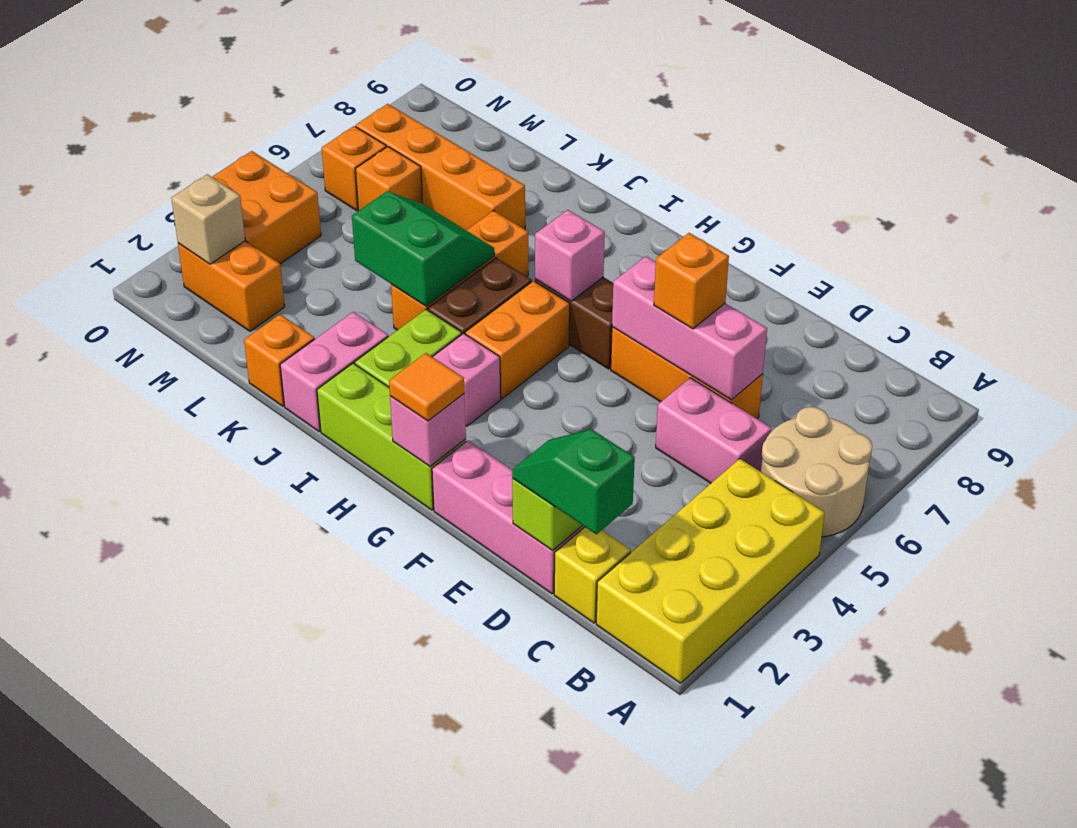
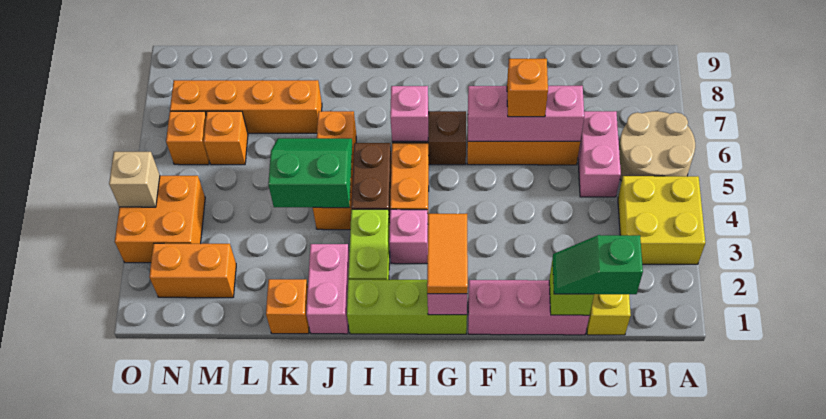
yellow brick A1:B4 level 1 -> yellow brick A3:B4 level 1
pink brick C5:D5 level 1 -> pink brick C5:C6 level 1
orange tile G1 level 3 -> orange tile G1:G2 level 3
tan brick N2 level 2 -> tan brick O4 level 2

